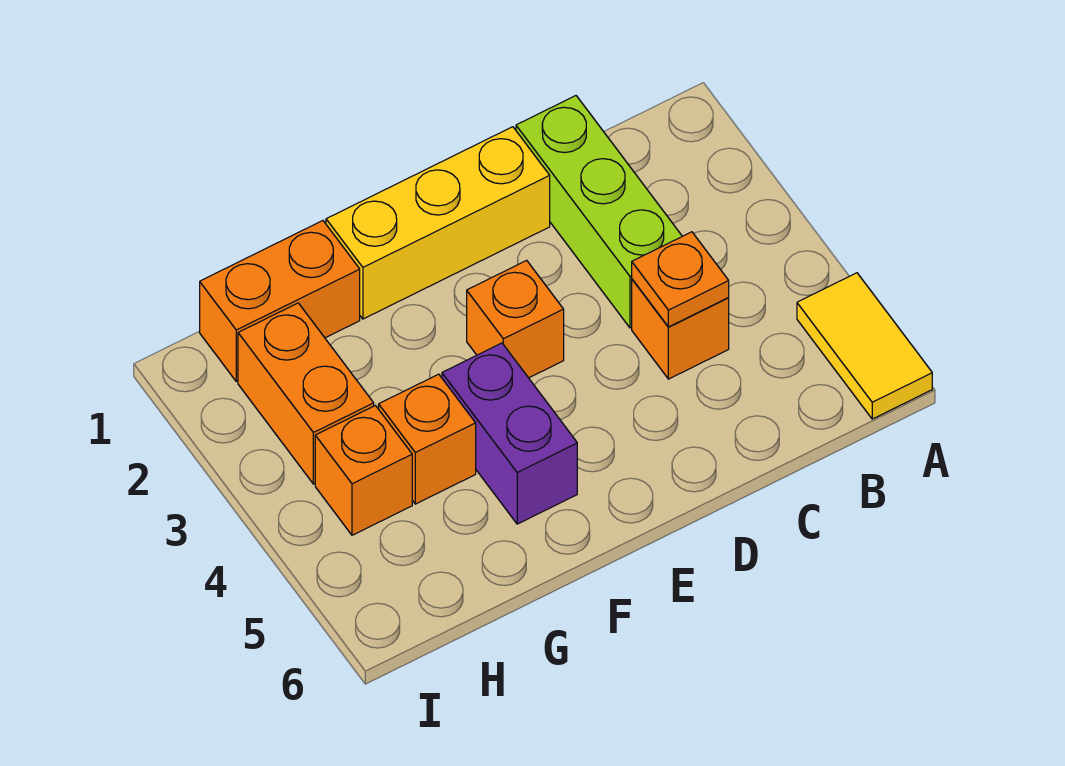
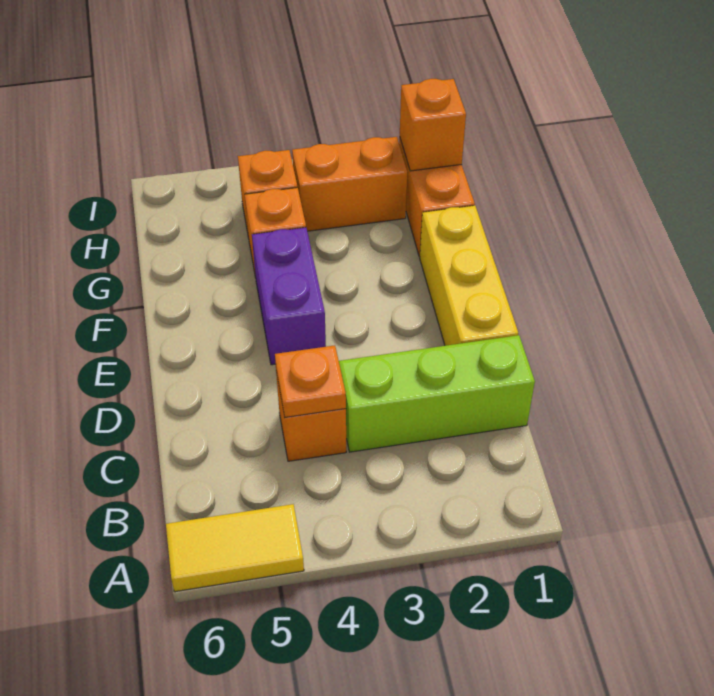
orange brick E3 level 1 -> orange brick H1 level 2
purple brick F4:F5 level 1 -> purple brick E4:F4 level 1

